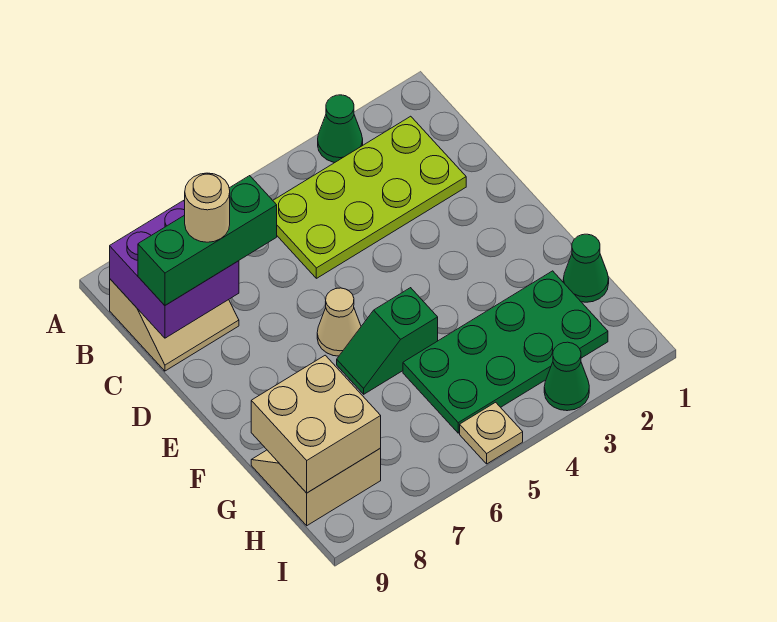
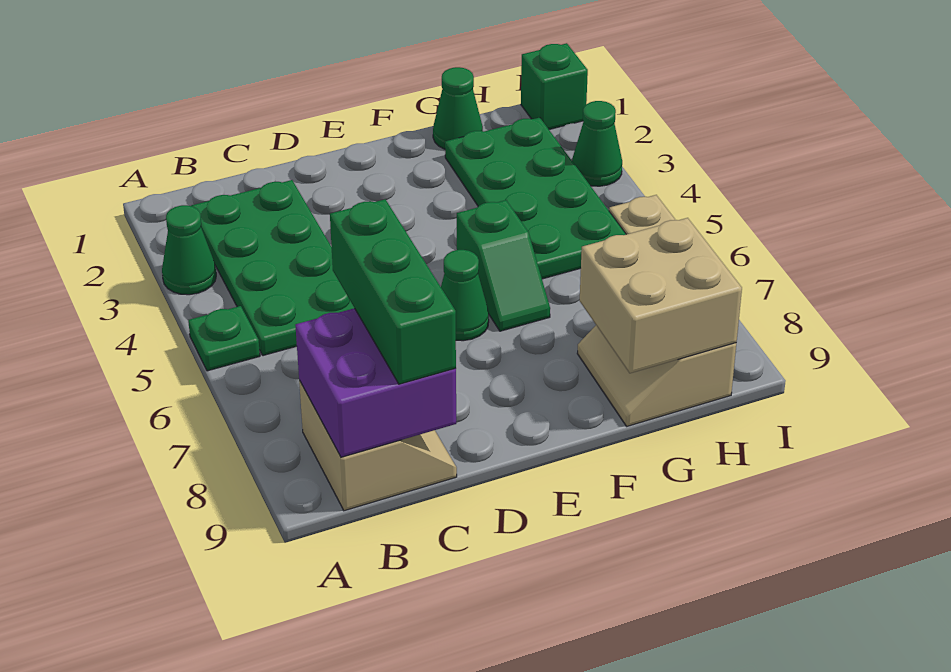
none -> green plate A5 level 1
lime plate B2:C5 level 1 -> green plate B2:C5 level 1
tan round brick C8 level 4 -> none
tan cone E6 level 1 -> green cone E6 level 1
none -> green brick I1 level 1

